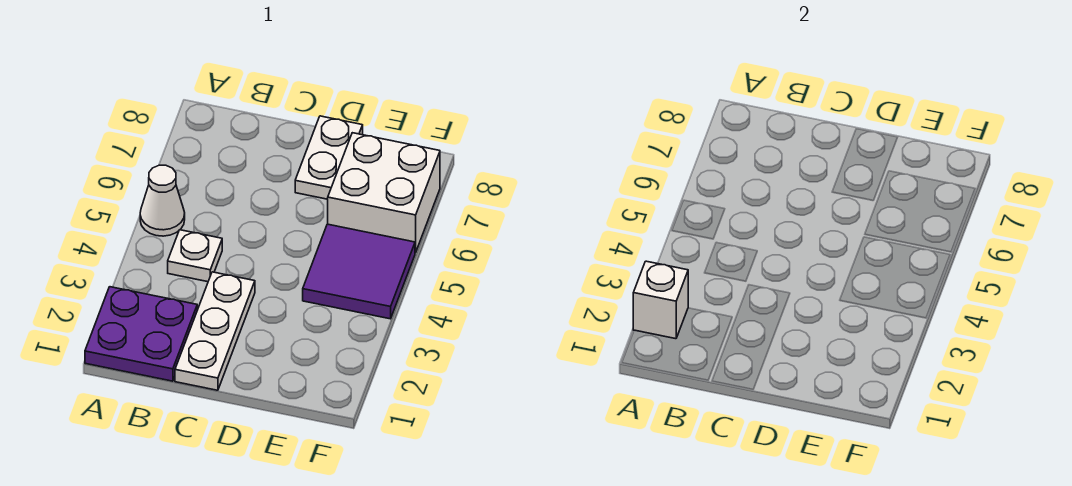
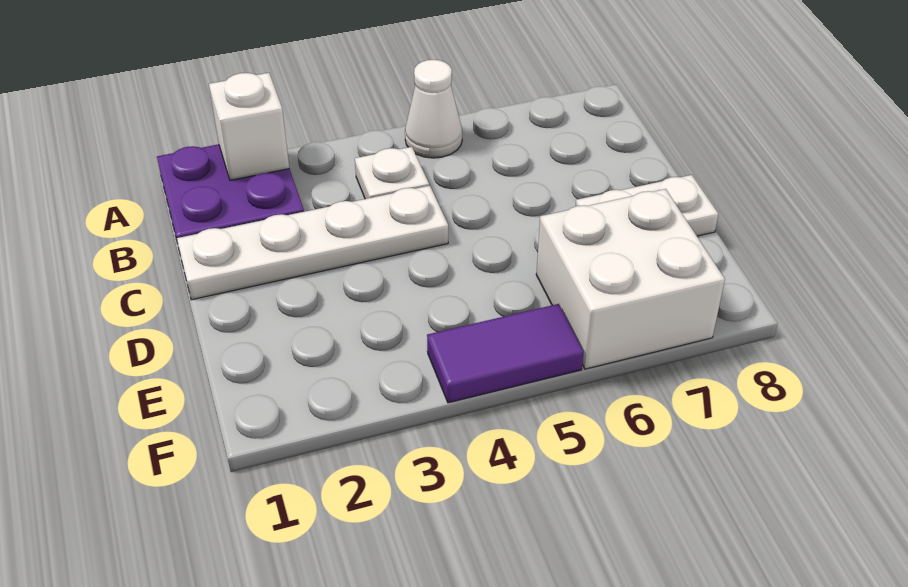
white plate C1:C3 level 1 -> white plate C1:C4 level 1
purple tile E4:F5 level 1 -> purple tile F4:F5 level 1

